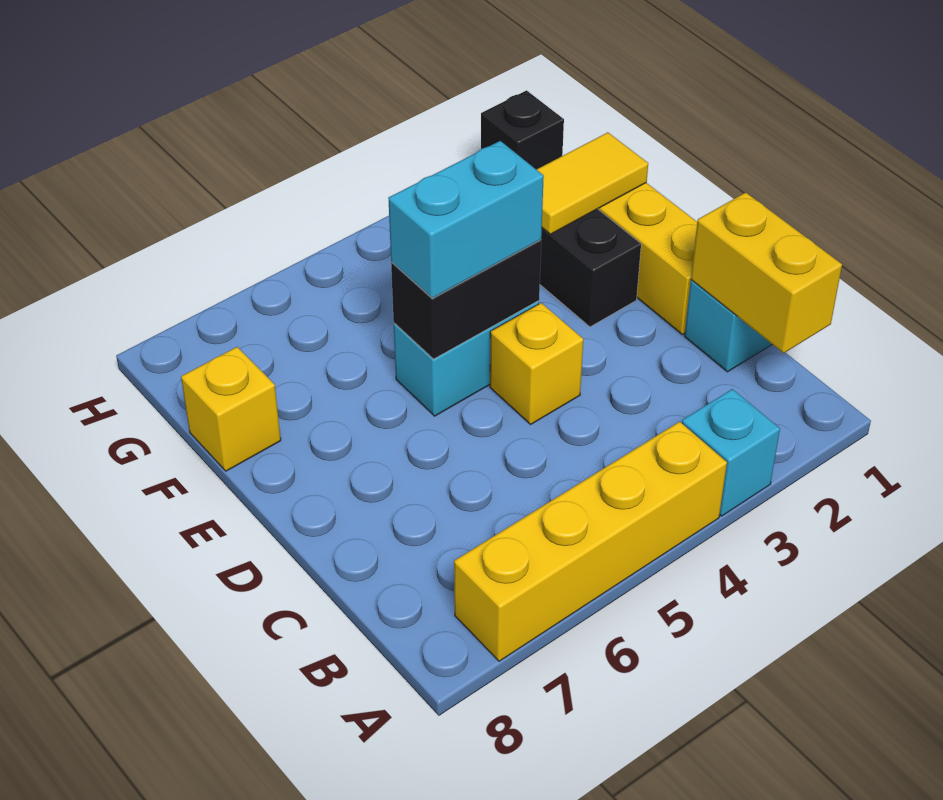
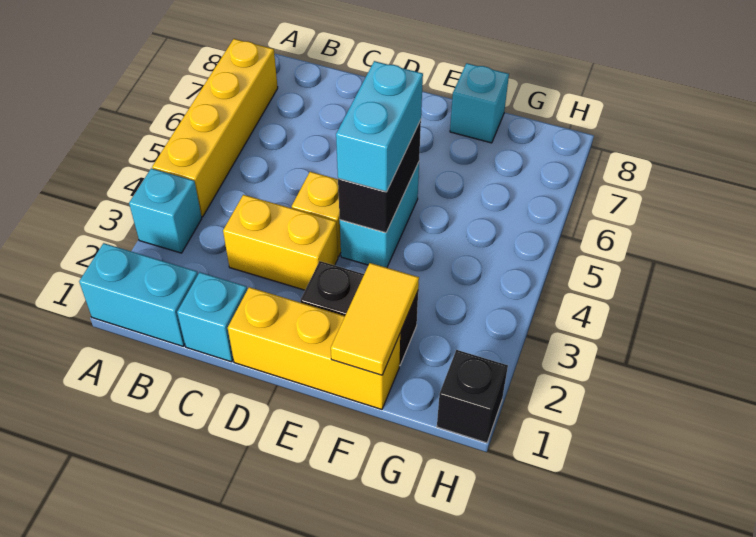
none -> cyan brick A1:B1 level 1
yellow brick B1:C1 level 2 -> yellow brick C3:D3 level 1
yellow brick F8 level 1 -> cyan brick F8 level 1

